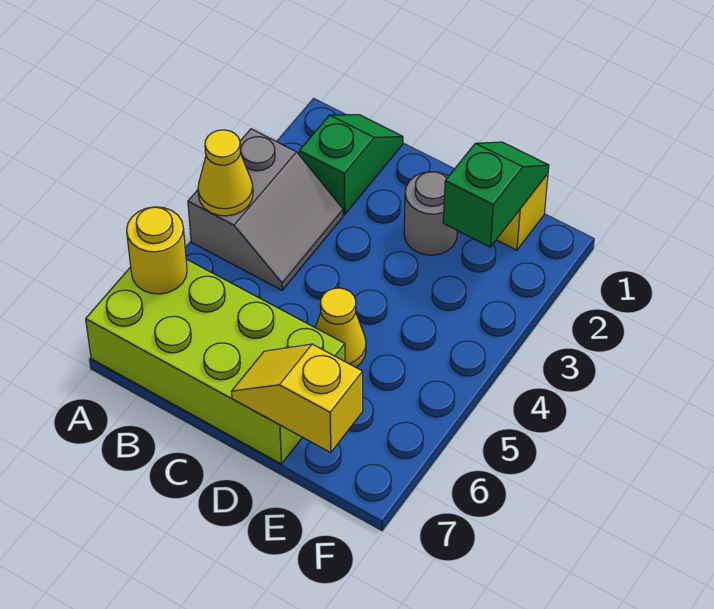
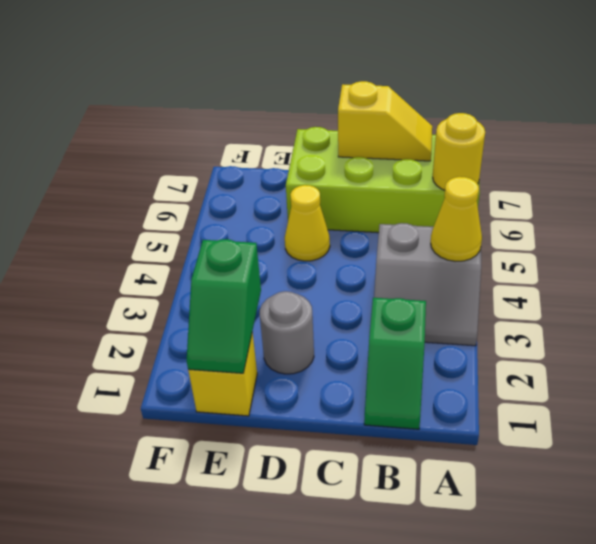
grey slope A3:B4 level 1 top A -> grey slope A3:B4 level 1 top 4
yellow slope D7:E7 level 2 top E -> yellow slope B7:C7 level 2 top C

